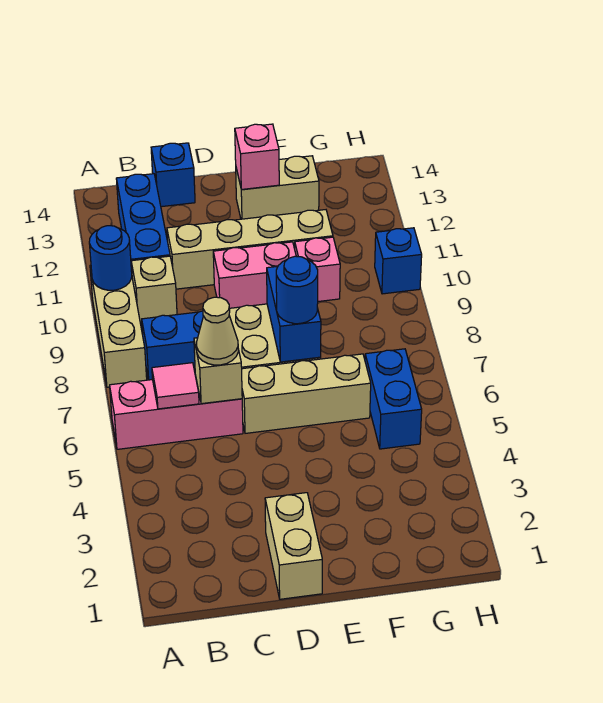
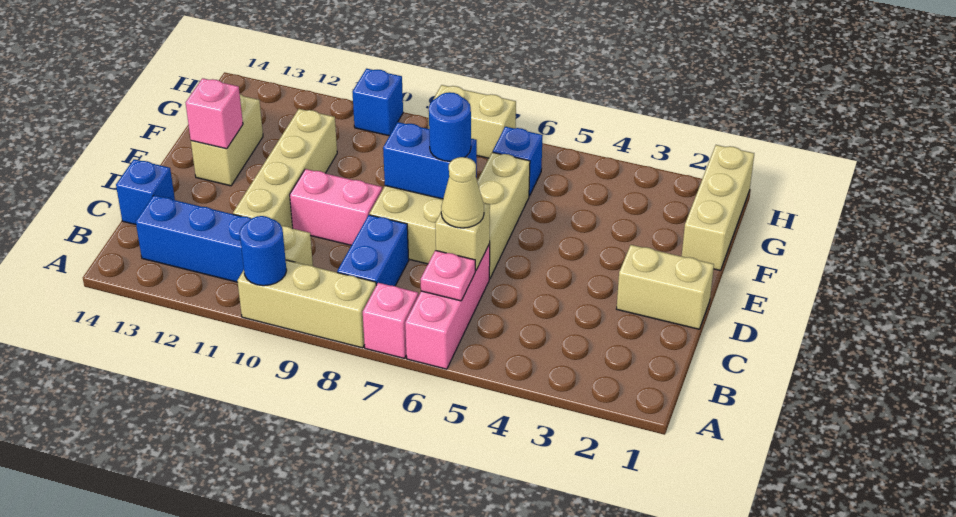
pink tile B6 level 2 -> pink plate B6 level 2
pink brick D10:E10 level 1 -> pink brick D9:D10 level 1
none -> tan brick F1:H1 level 1
pink brick F10 level 1 -> pink brick A7 level 1
blue brick G5:G6 level 1 -> blue brick G6 level 1
none -> tan brick H7:H8 level 1

